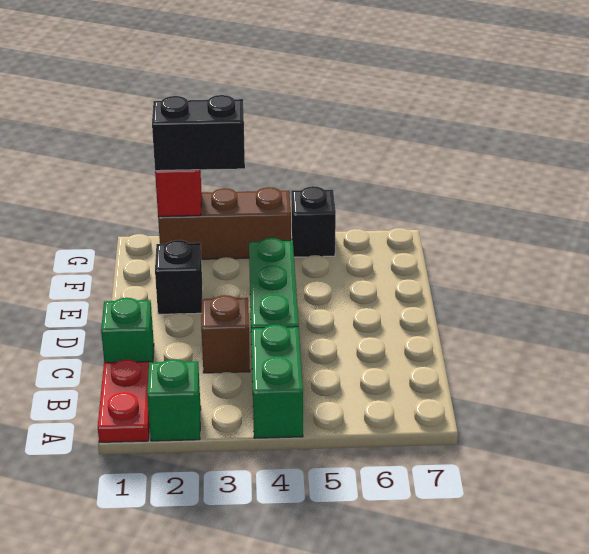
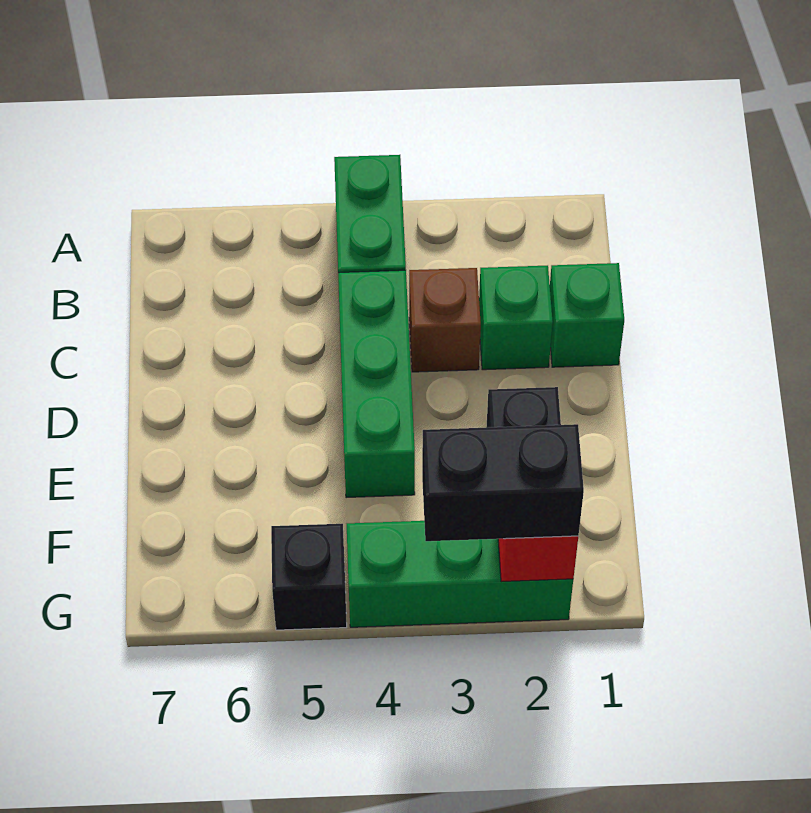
red plate A1:B1 level 1 -> none
green brick A2 level 1 -> green brick C2 level 1
brown brick G2:G4 level 1 -> green brick G2:G4 level 1

